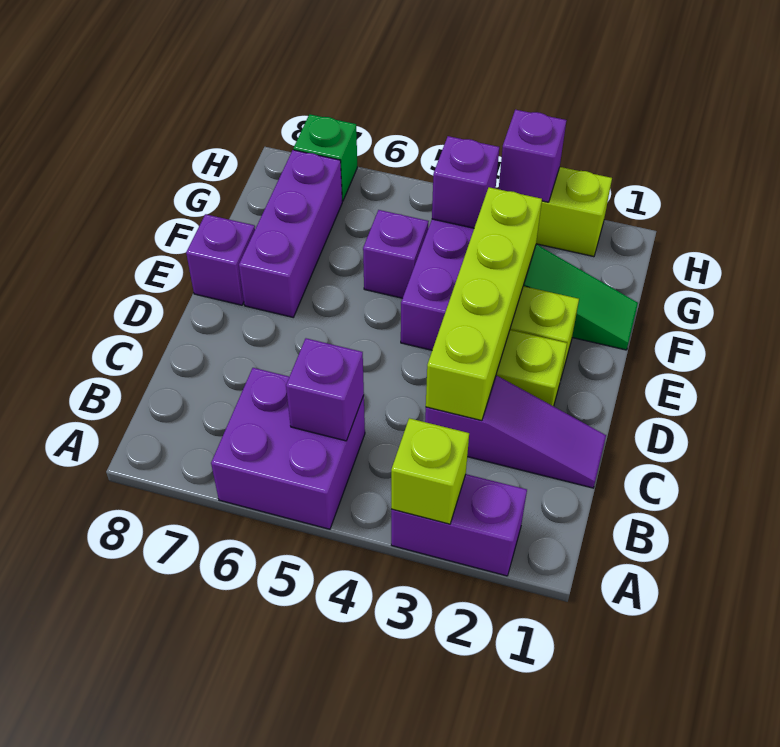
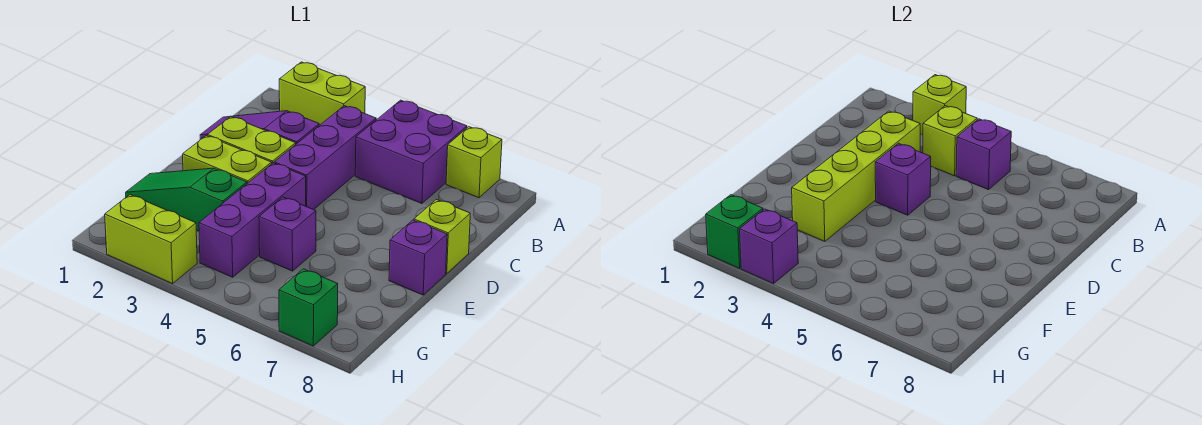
purple brick A2:A3 level 1 -> lime brick A2:A3 level 1
none -> lime brick A7 level 1
none -> lime brick B4 level 2
none -> lime brick D8 level 1
purple brick E7:G7 level 1 -> purple brick B4:D4 level 1
purple brick G4 level 2 -> purple brick D4 level 2
none -> green brick H2 level 2

